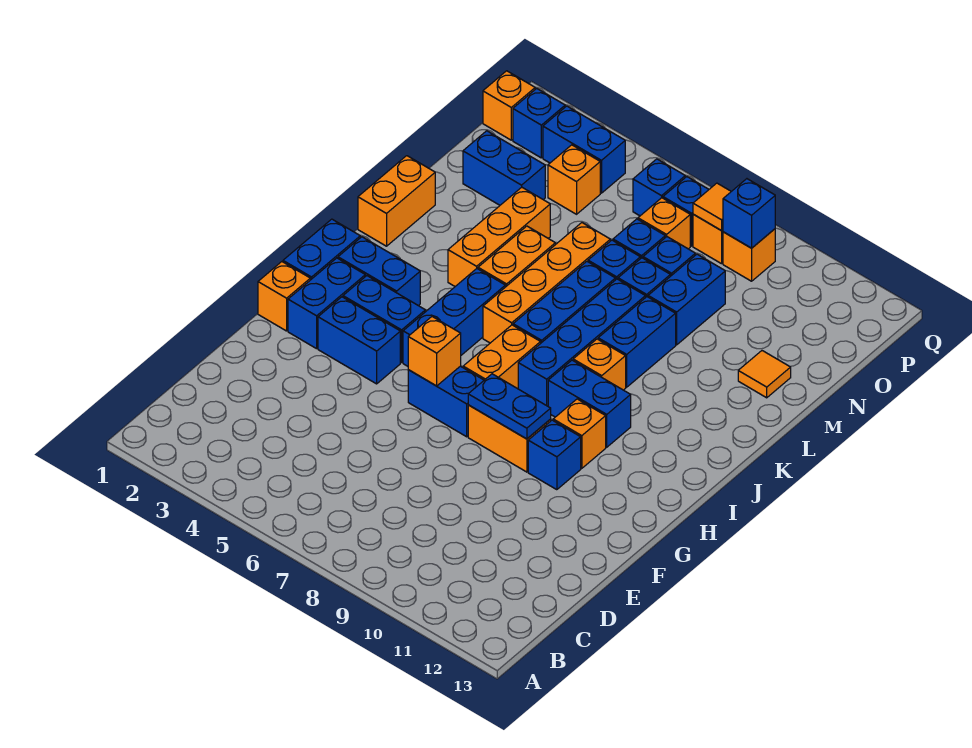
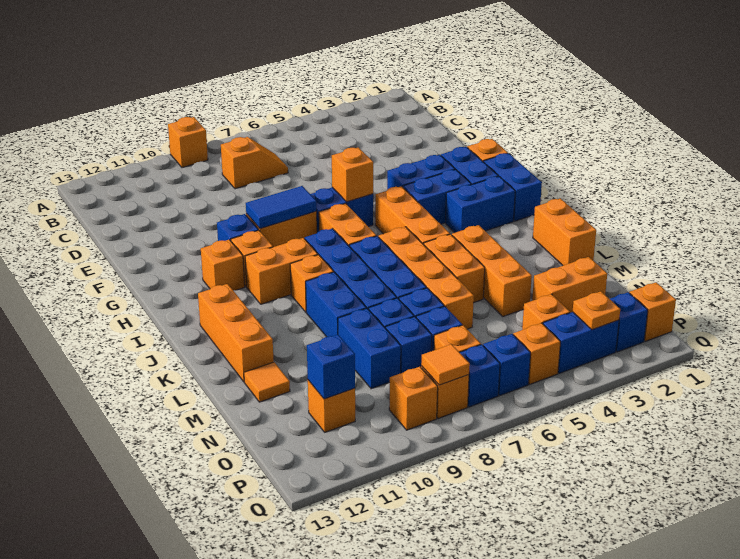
none -> orange brick A9 level 1
none -> orange slope C7:C8 level 1 top 8
blue plate G8:G9 level 2 -> blue tile G8:G9 level 2
blue brick H5:J5 level 1 -> orange brick H5:J5 level 1
none -> orange brick H11 level 1
blue brick I9:I10 level 1 -> orange brick I9:I10 level 1
none -> orange brick J12:L12 level 1
blue brick N2:N3 level 1 -> orange brick N2:N3 level 1
none -> orange brick O11 level 1
none -> orange plate P3 level 2
none -> orange brick P5 level 1
blue brick P9 level 2 -> blue brick O11 level 2

